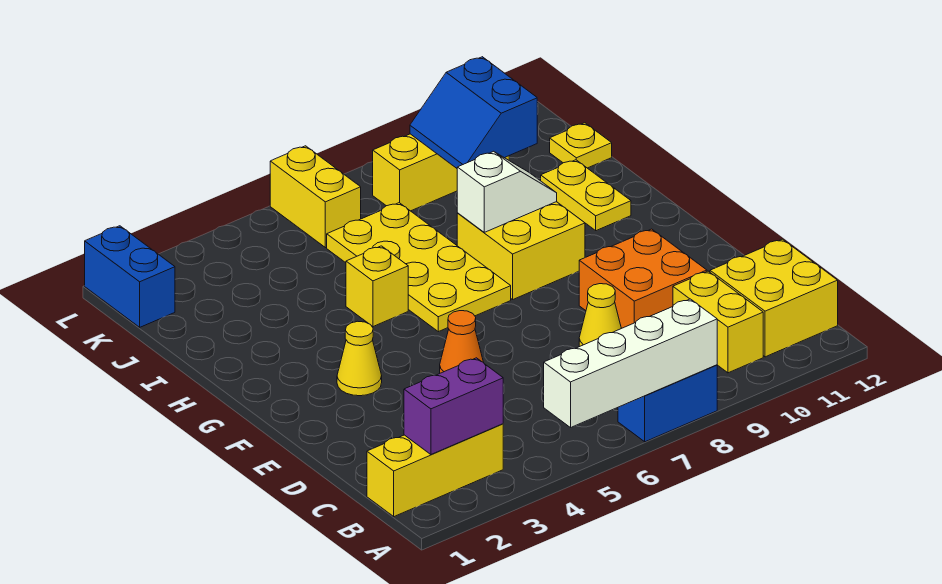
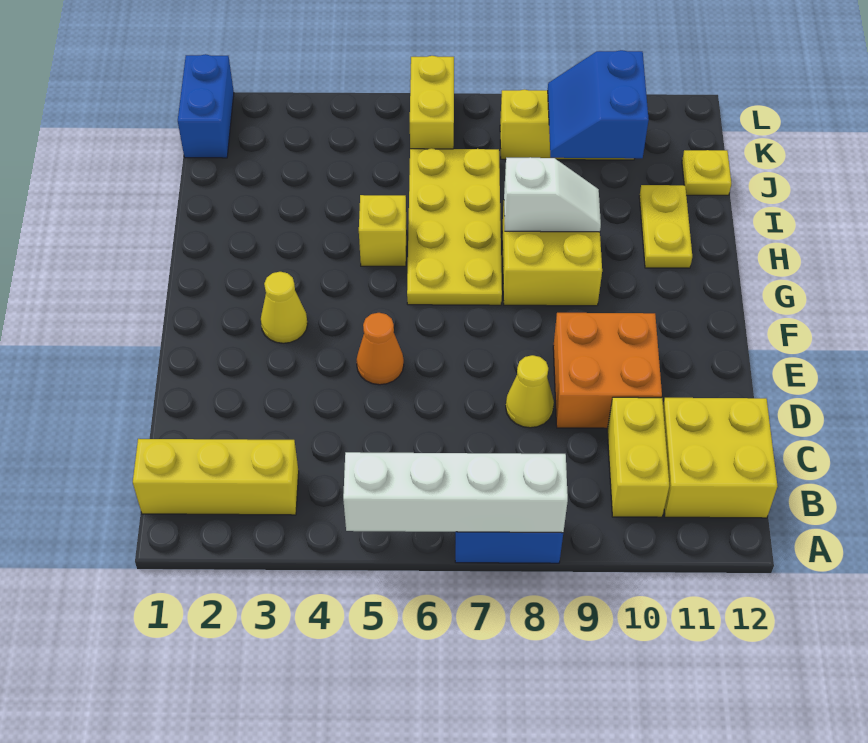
purple brick B2:B3 level 2 -> none

